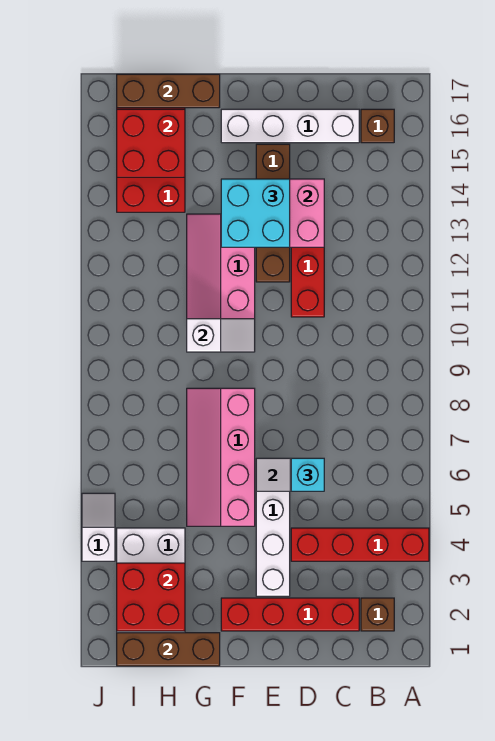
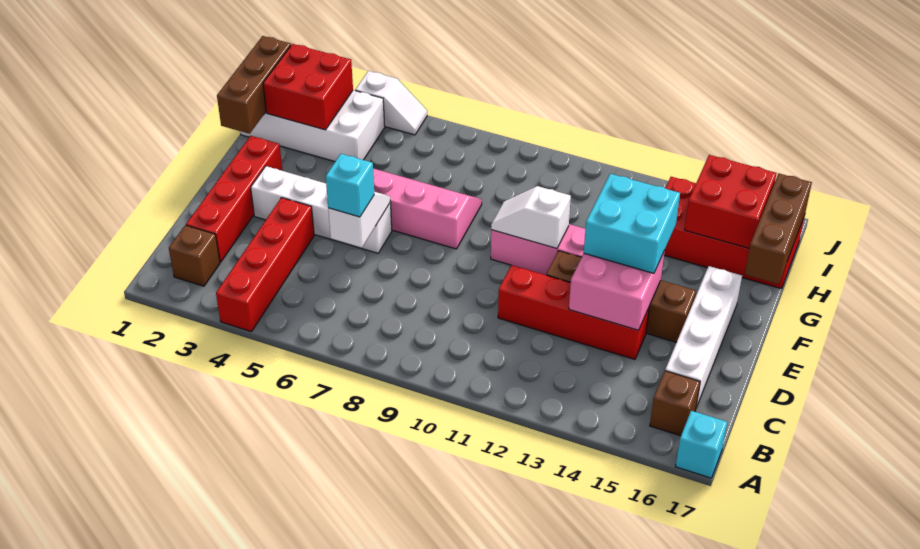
none -> cyan brick A17 level 1
white slope F10:G10 level 2 top G -> white slope F10:F11 level 2 top 11

